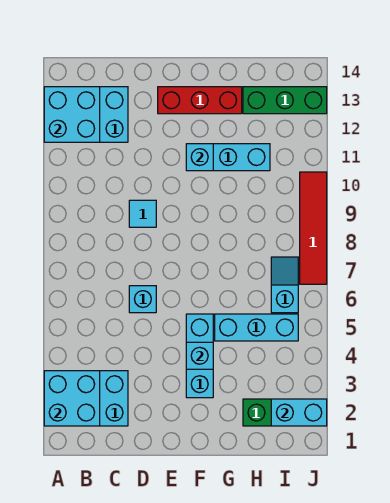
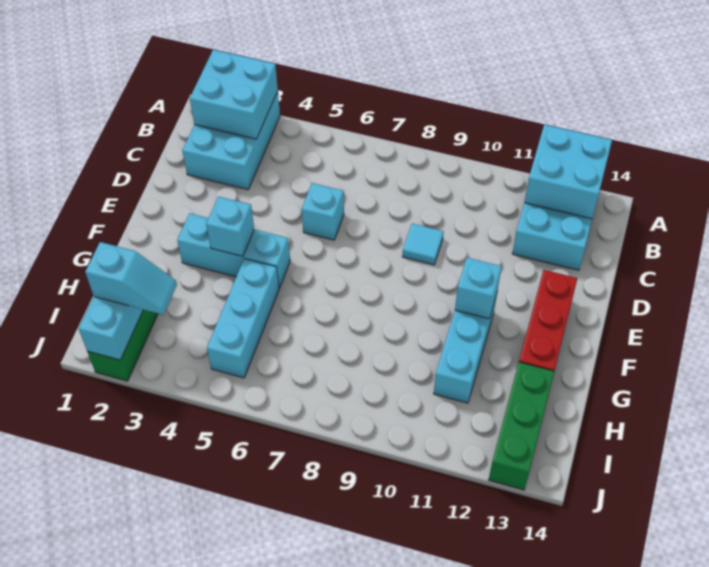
cyan slope I6:I7 level 1 top 6 -> cyan slope I2:I3 level 3 top 2
red tile J7:J10 level 1 -> none

